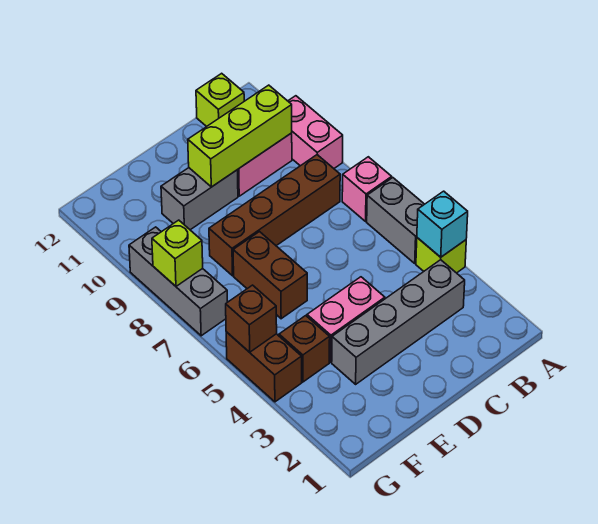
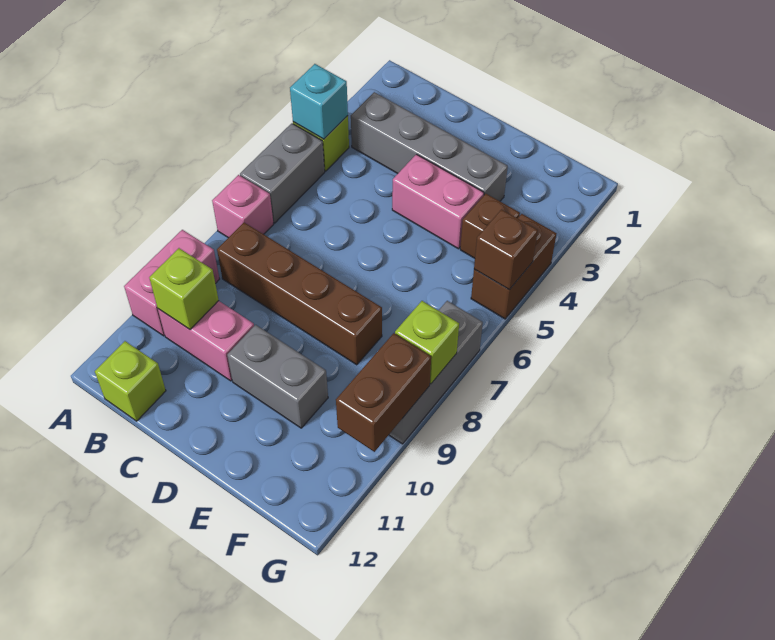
lime brick B10:D10 level 2 -> lime brick B10 level 2
brown brick E6:E7 level 1 -> brown brick G9:G10 level 2

